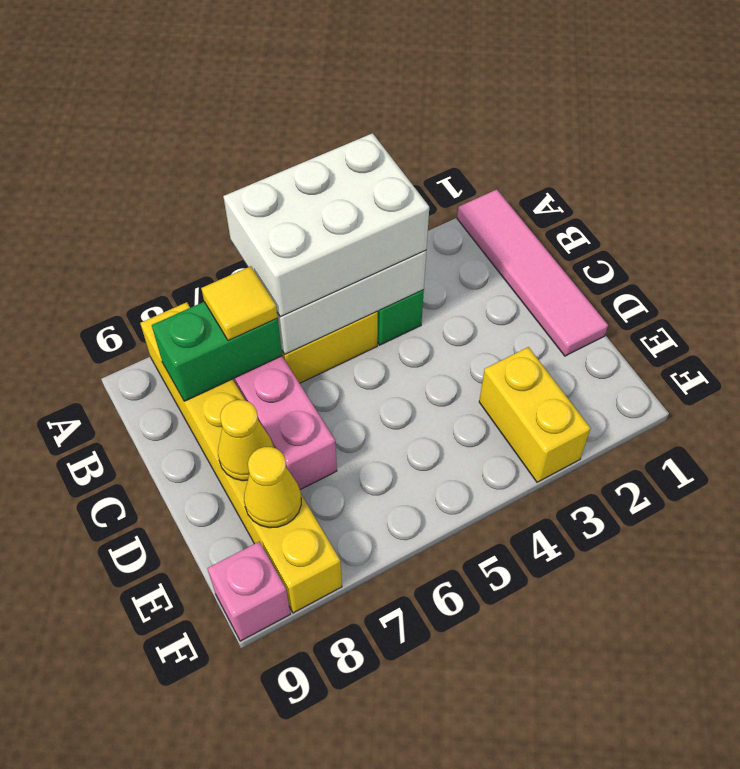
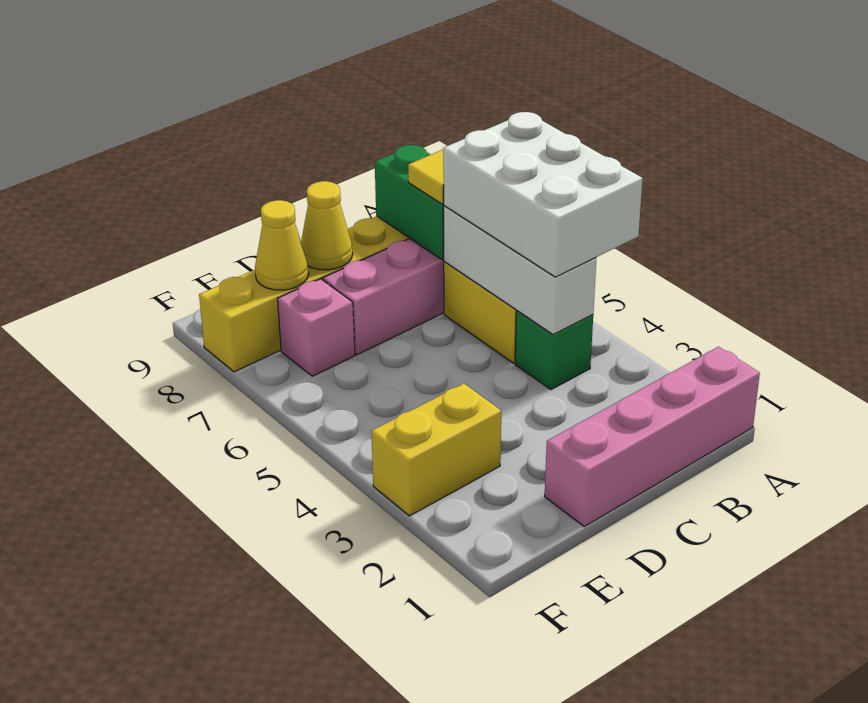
pink tile A1:D1 level 1 -> pink brick A1:D1 level 1
pink brick F9 level 1 -> pink brick E7 level 1

